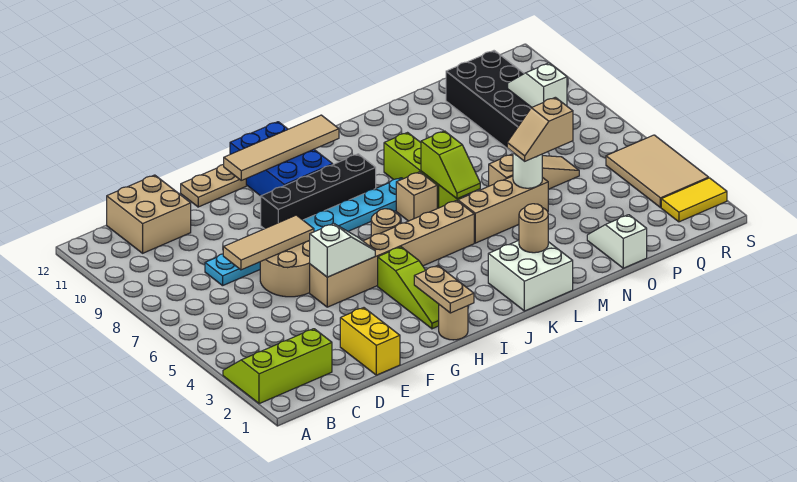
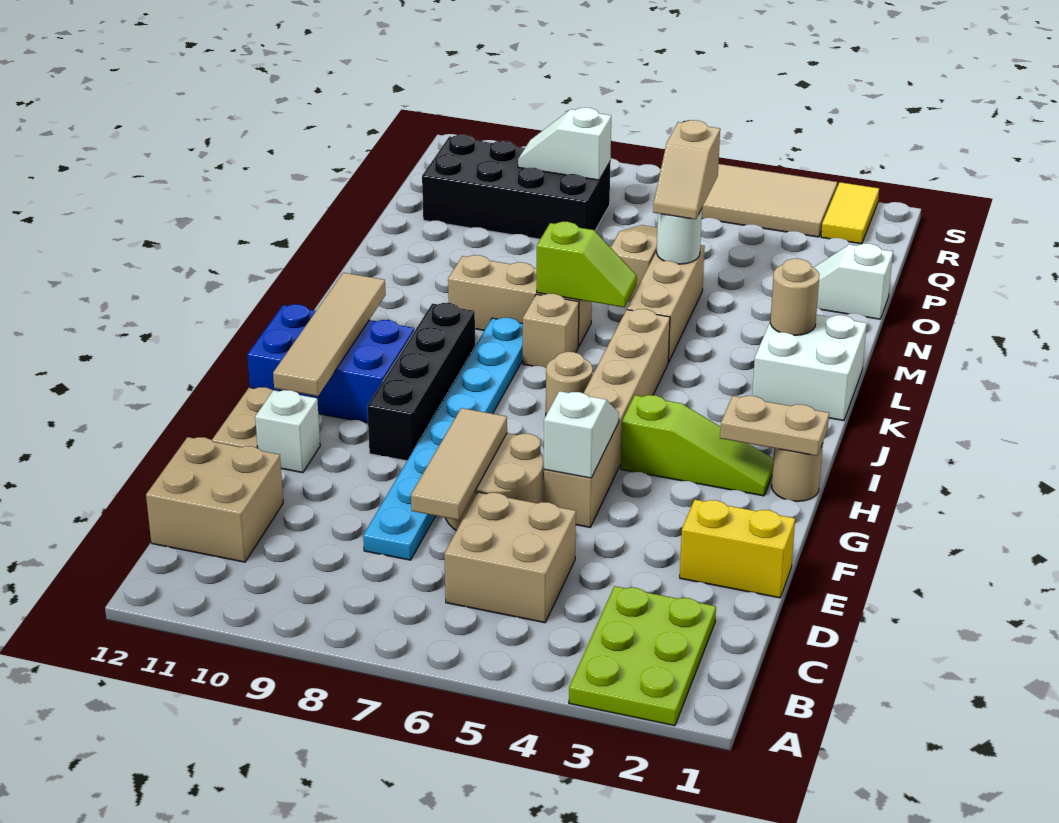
lime slope A2:C3 level 1 top 2 -> lime plate A2:C3 level 1
none -> tan brick C5:D6 level 1
none -> white brick F11 level 1
lime brick L7:L9 level 1 -> tan brick L7:L9 level 1

